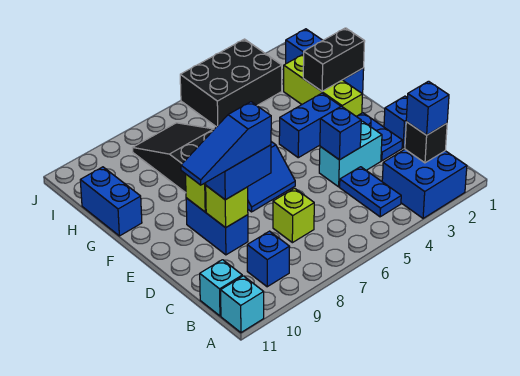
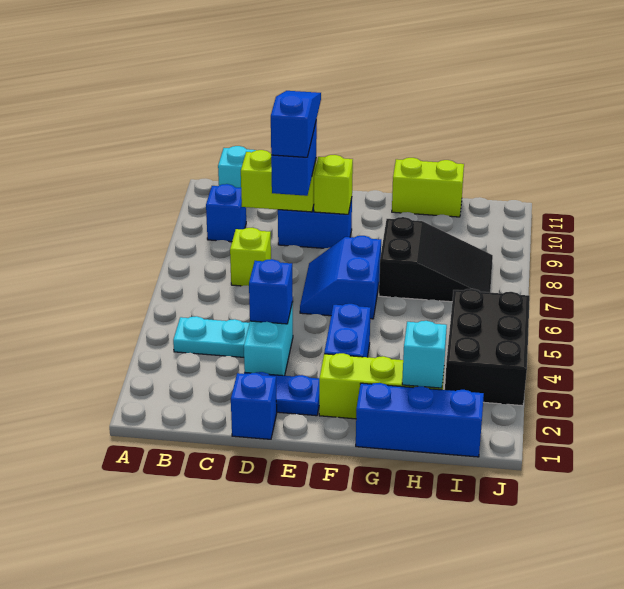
blue brick A2:B3 level 1 -> none
cyan brick A11 level 1 -> cyan brick H2 level 2
black brick B2 level 2 -> none
blue brick B2 level 3 -> none
blue plate B4:C4 level 1 -> cyan plate B4:C4 level 1
lime brick D9 level 2 -> lime brick C9:D9 level 2
black brick G1:G2 level 2 -> none
blue brick G11:H11 level 1 -> lime brick G11:H11 level 1

